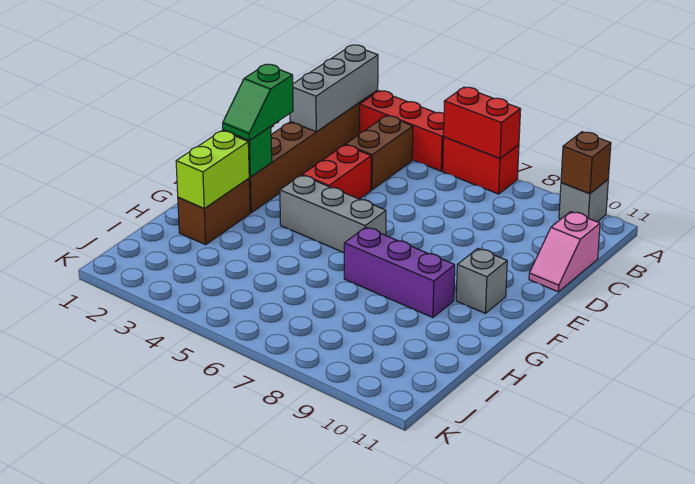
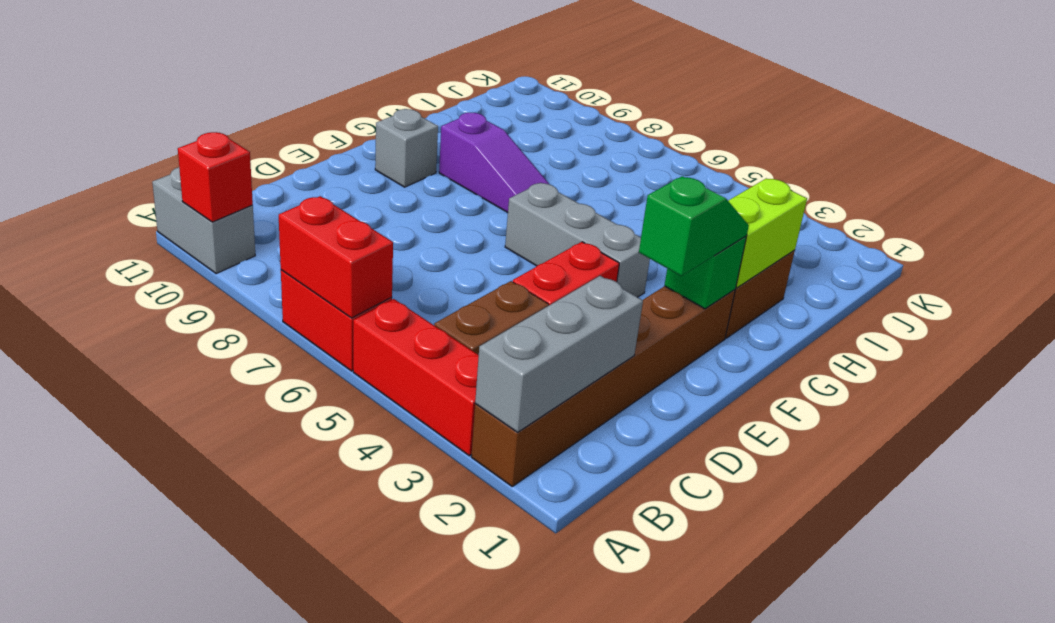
grey brick A10 level 1 -> grey brick A10:A11 level 1
brown brick A10 level 2 -> red brick A10 level 2
pink slope C11:D11 level 1 top C -> none
purple brick G7:G9 level 1 -> purple slope G7:G9 level 1 top 9

